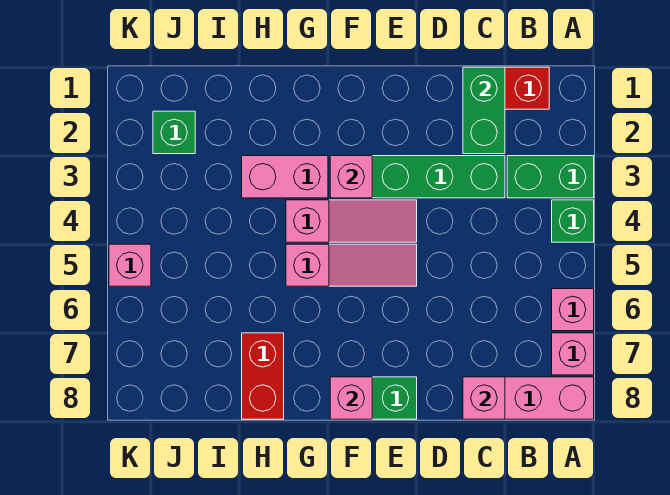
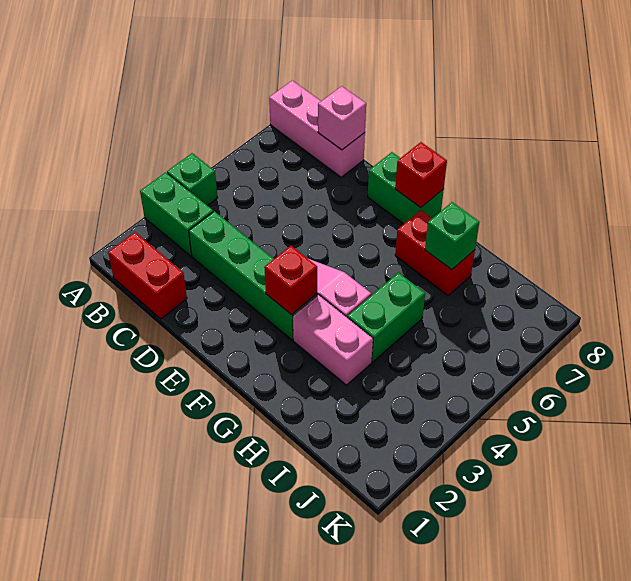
pink brick A6 level 1 -> none
pink brick A7 level 1 -> none
green brick C1:C2 level 2 -> green brick H4:H5 level 1
pink slope E5:G5 level 1 top G -> none
pink brick F3 level 2 -> red brick F3 level 2
pink brick F8 level 2 -> red brick F8 level 2
red brick H7:H8 level 1 -> red brick G7:H7 level 1
green brick J2 level 1 -> green brick H7 level 2
pink brick K5 level 1 -> none

